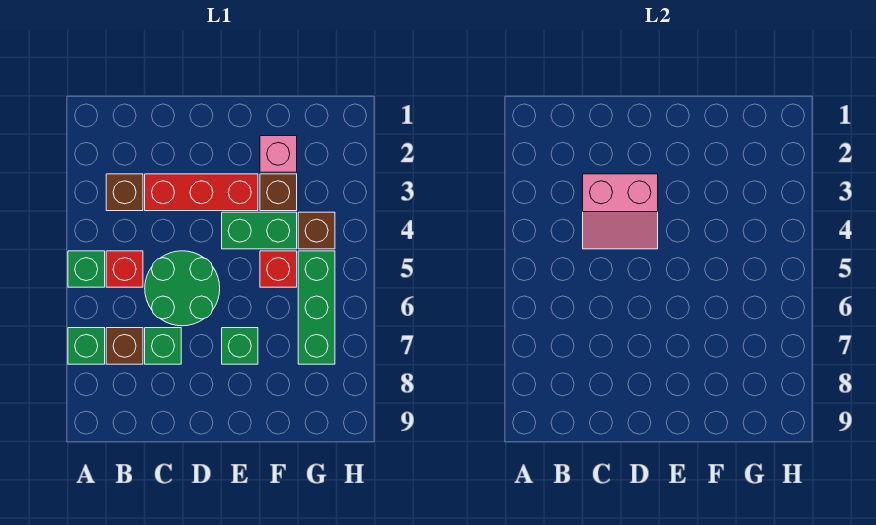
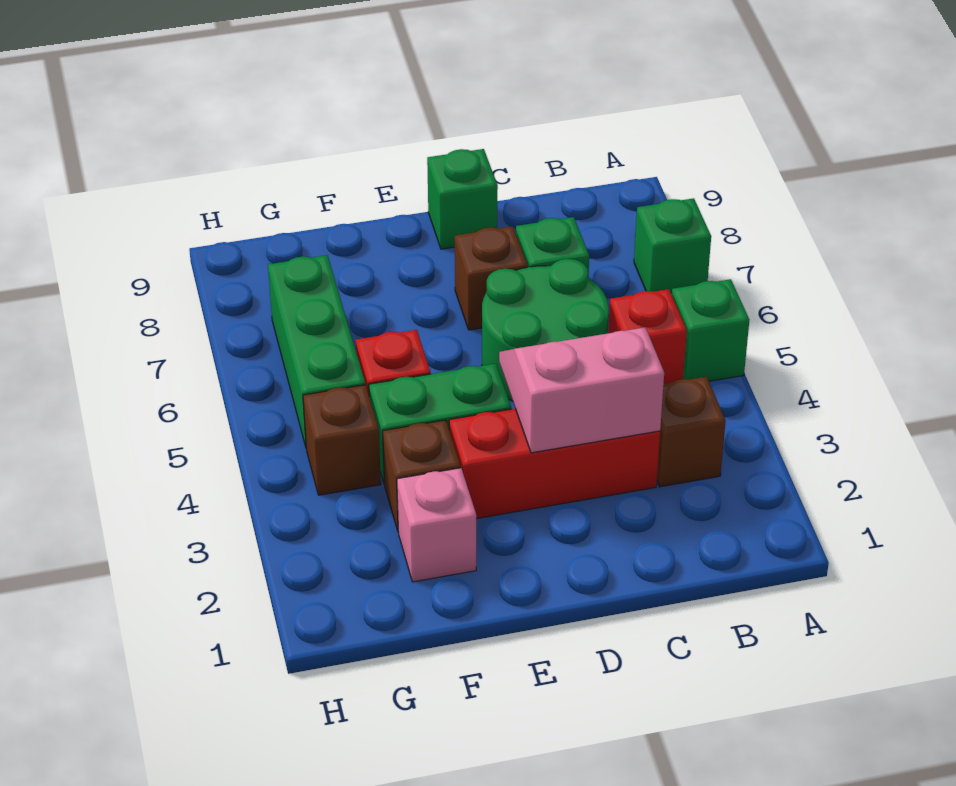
brown brick B7 level 1 -> brown brick D7 level 1
green brick E7 level 1 -> green brick D9 level 1

